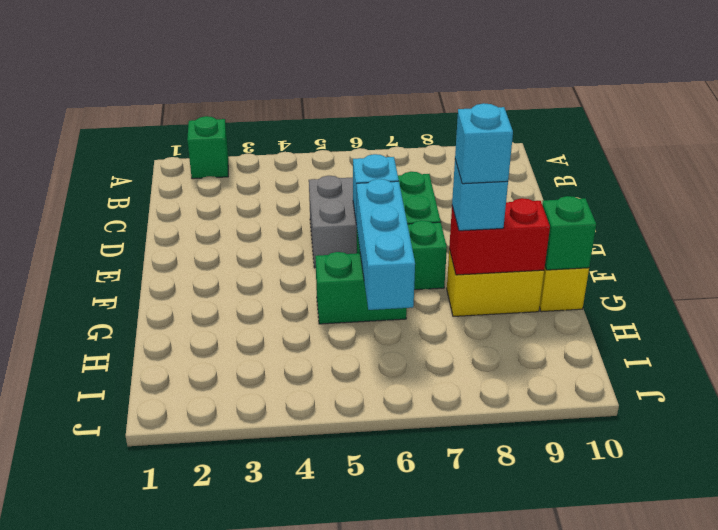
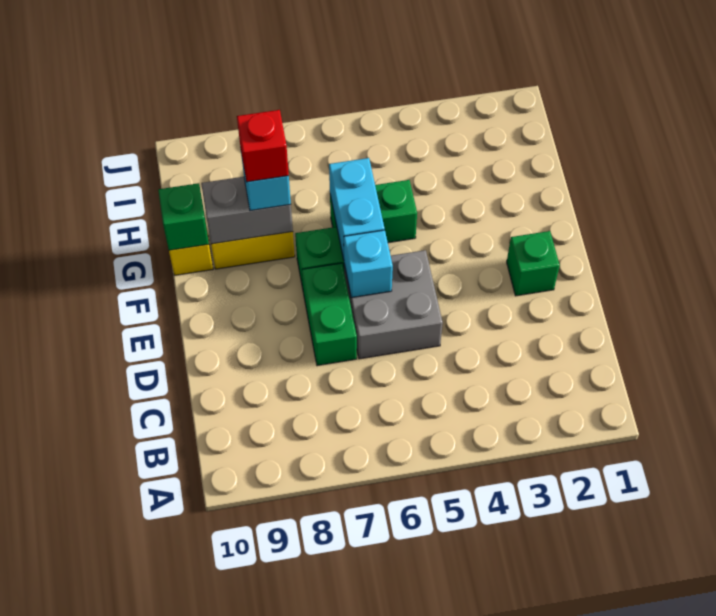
green brick A2 level 1 -> green brick E2 level 1
cyan brick F6:H6 level 2 -> cyan brick F6:G6 level 2
red brick G8:G9 level 2 -> grey brick G8:G9 level 2
cyan brick G8 level 4 -> red brick G8 level 4

